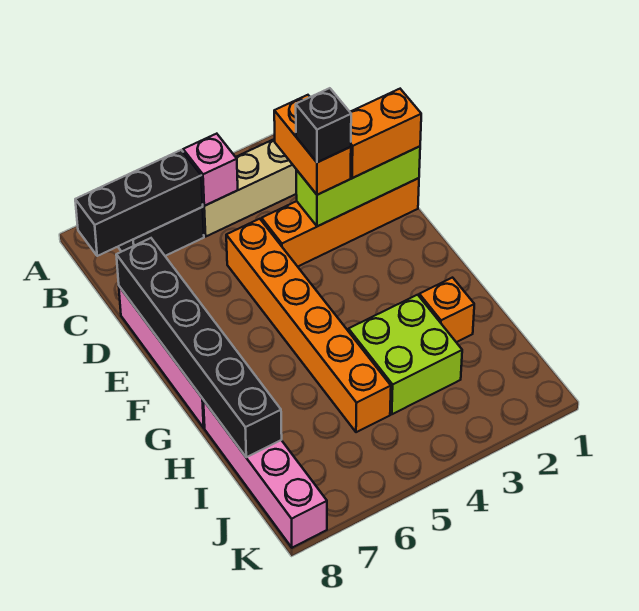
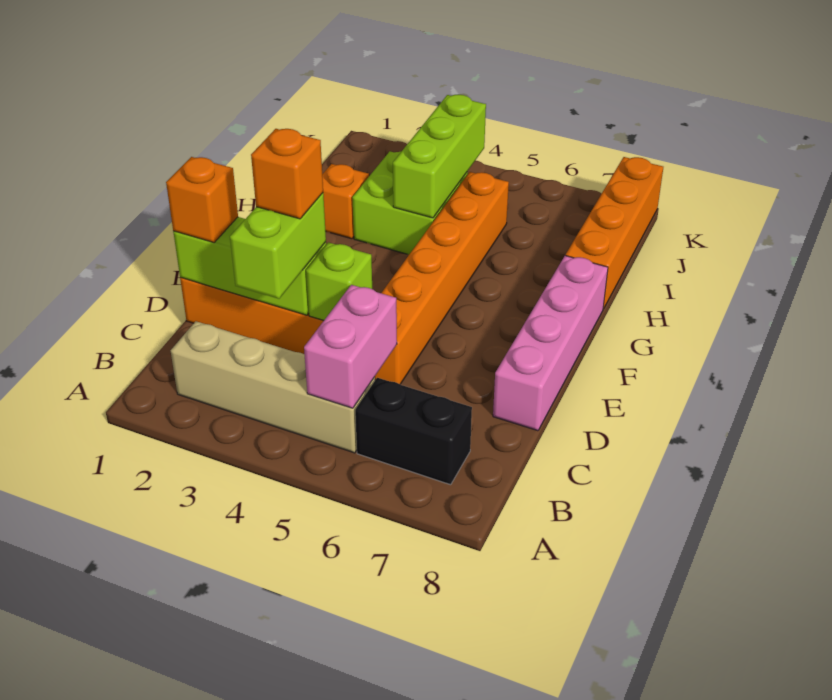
pink brick B5 level 2 -> pink brick B5:C5 level 2
black brick B6:B8 level 2 -> none
orange brick C3:D3 level 3 -> lime brick C3:D3 level 3
orange brick D1:D2 level 3 -> orange brick D1 level 3
black brick D3 level 4 -> orange brick D3 level 4
none -> lime brick D4 level 2
black brick D8:I8 level 2 -> none
none -> lime brick H4:J4 level 2
pink brick H8:K8 level 1 -> orange brick H8:K8 level 1

